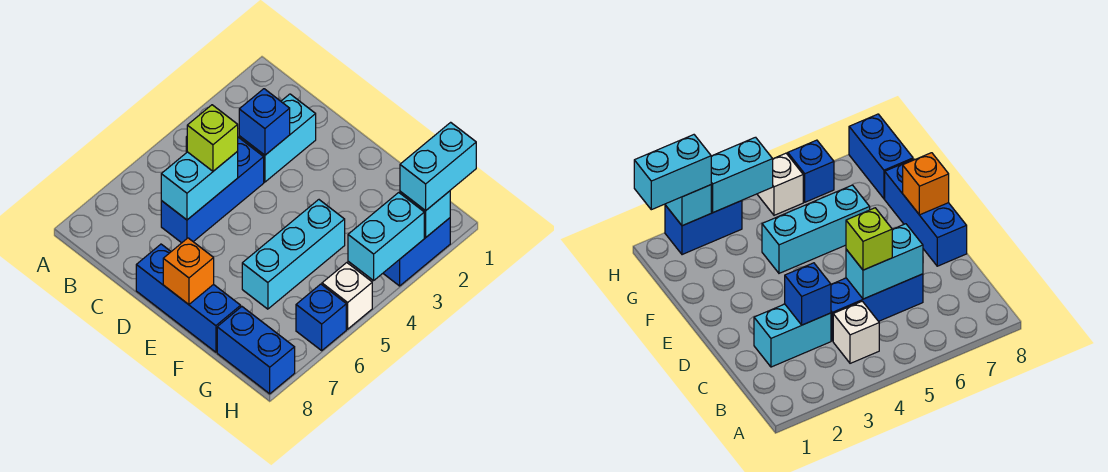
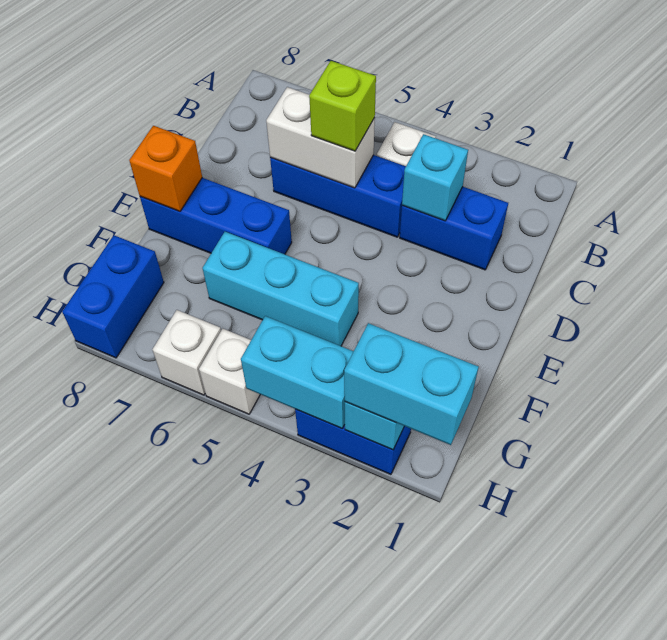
cyan brick C2:C3 level 1 -> blue brick C2:C3 level 1
blue brick C3 level 2 -> cyan brick C3 level 2
cyan brick C5:C6 level 2 -> white brick C5:C6 level 2
blue brick D8:F8 level 1 -> blue brick E6:E8 level 1
blue brick H6 level 1 -> white brick H6 level 1

